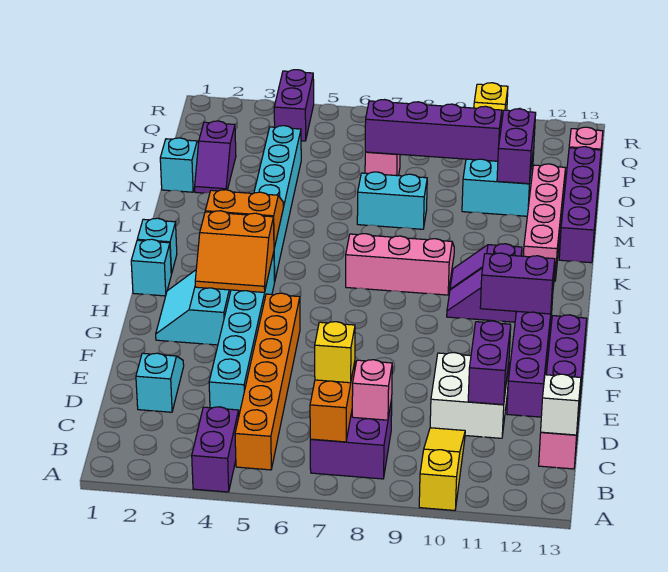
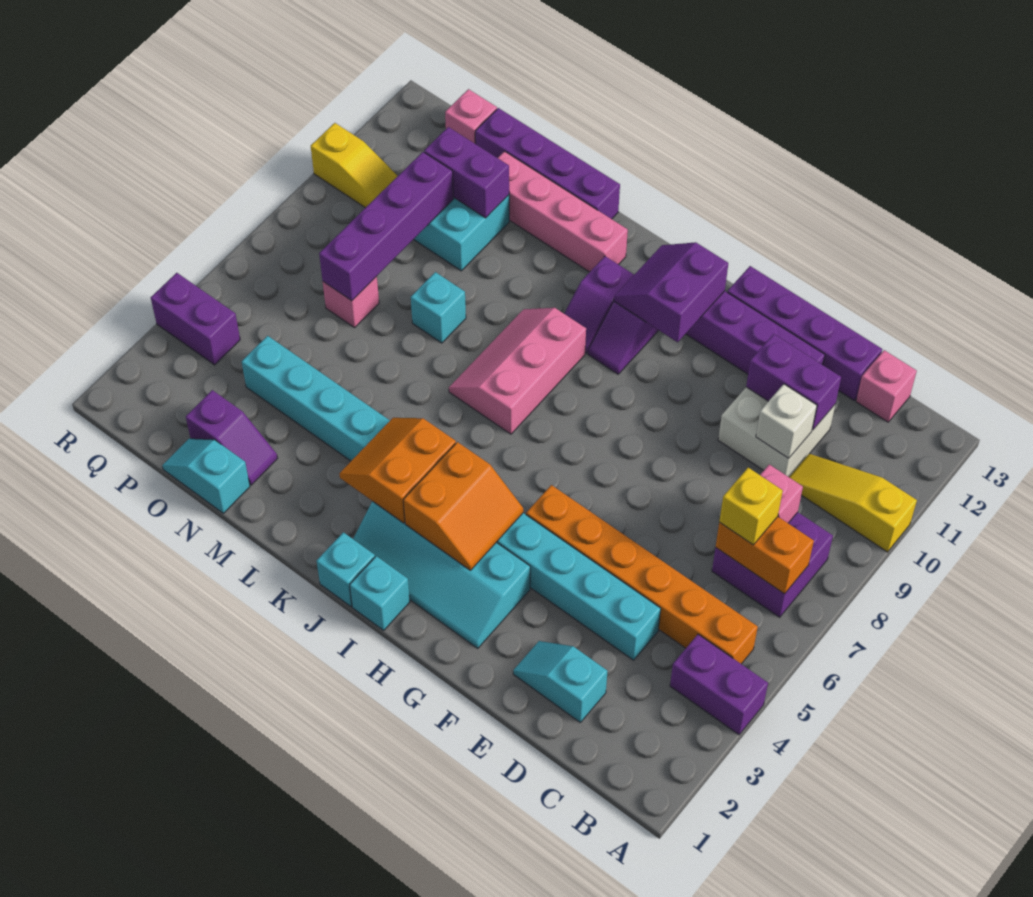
white brick C13 level 2 -> white brick D10 level 2
cyan slope G2:H3 level 1 top 3 -> cyan slope G2:J3 level 1 top 3
cyan brick M7:M8 level 1 -> cyan brick M8 level 1

